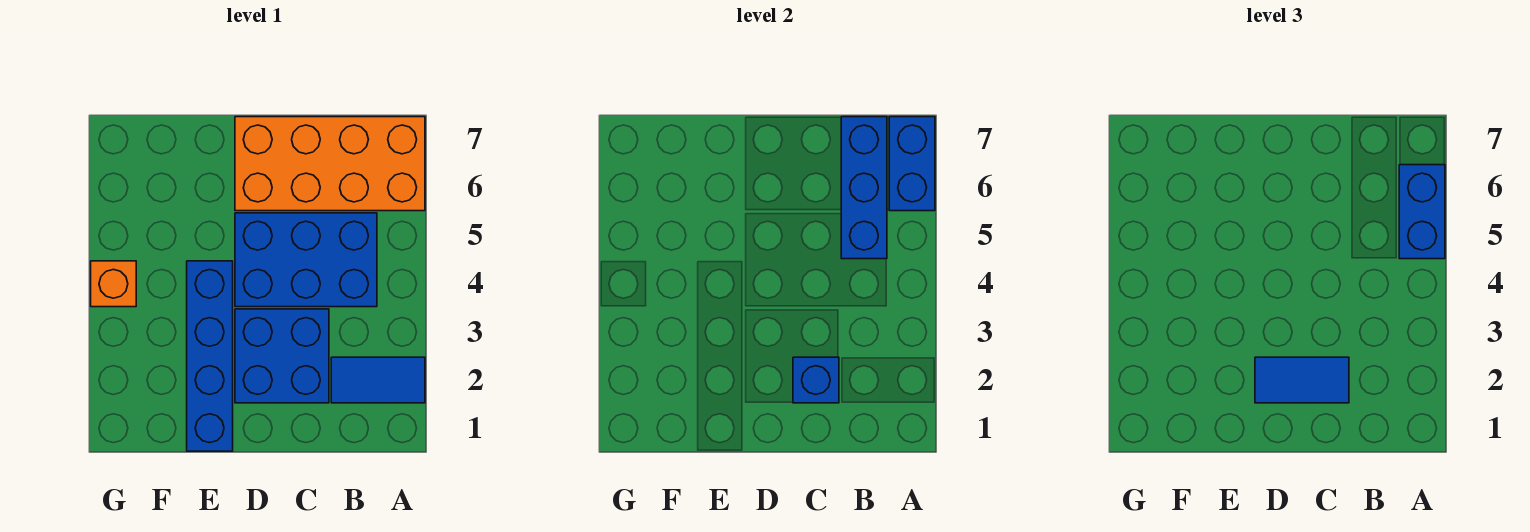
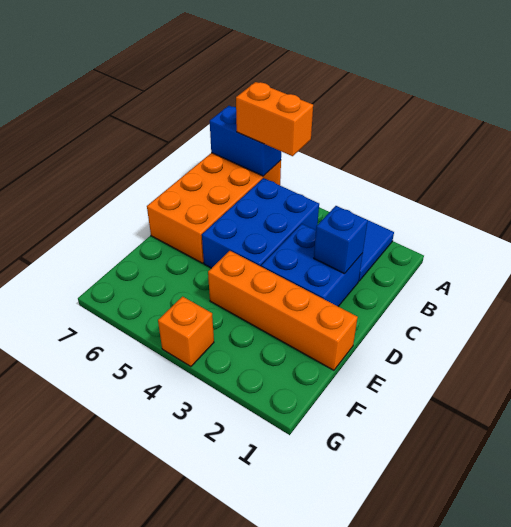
blue brick A5:A6 level 3 -> orange brick A5:A6 level 3
blue brick B5:B7 level 2 -> none
blue tile C2:D2 level 3 -> none
blue brick E1:E4 level 1 -> orange brick E1:E4 level 1

